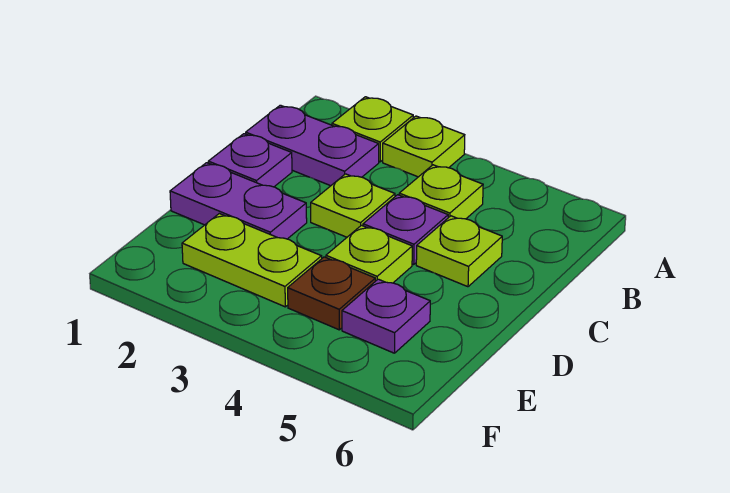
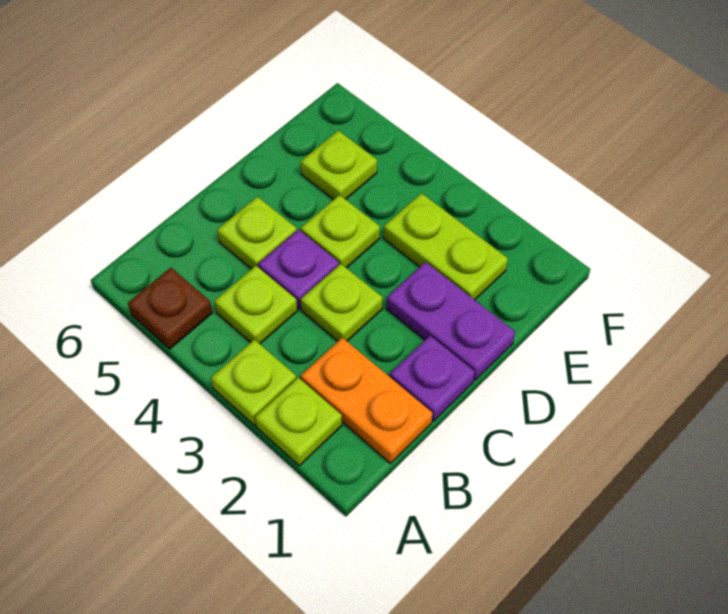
purple plate B1:B2 level 1 -> orange plate B1:B2 level 1
brown plate E4 level 1 -> brown plate A5 level 1
purple plate E5 level 1 -> lime plate E5 level 1

